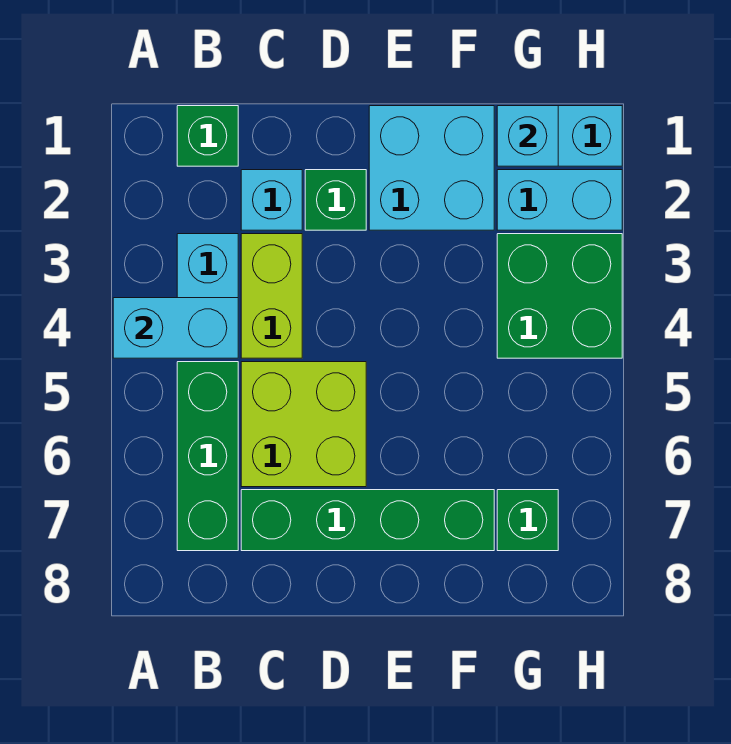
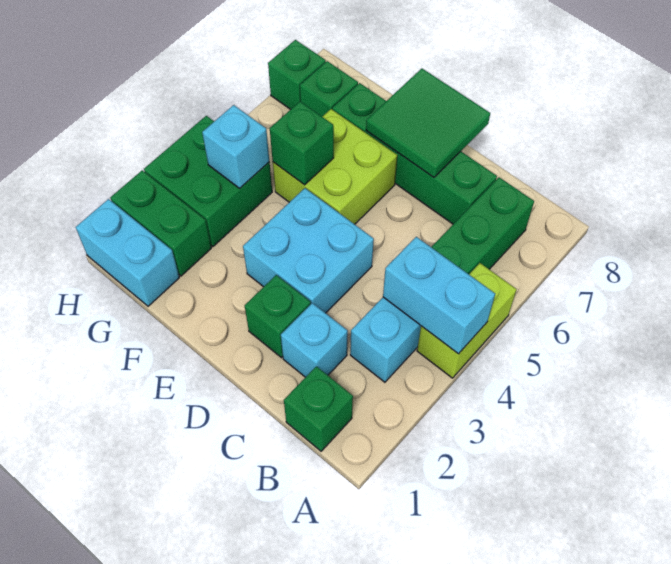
lime brick C3:C4 level 1 -> lime brick A4:A5 level 1
lime brick C5:D6 level 1 -> lime brick E5:F6 level 1
none -> green tile D7:E8 level 2
cyan brick E1:F2 level 1 -> cyan brick D3:E4 level 1
none -> green brick F5 level 2
cyan brick G1 level 2 -> cyan brick G4 level 2
cyan brick G2:H2 level 1 -> green brick G2:H2 level 1
none -> green brick H7 level 1

